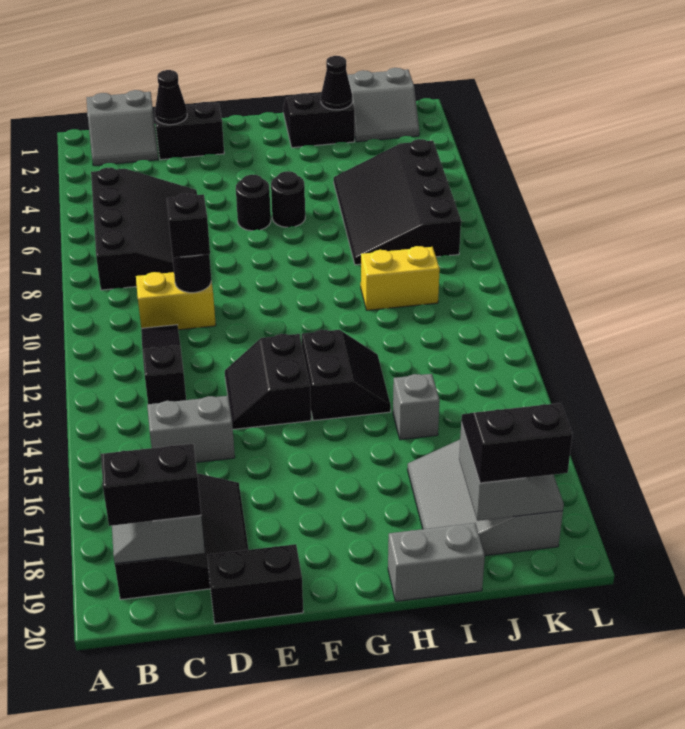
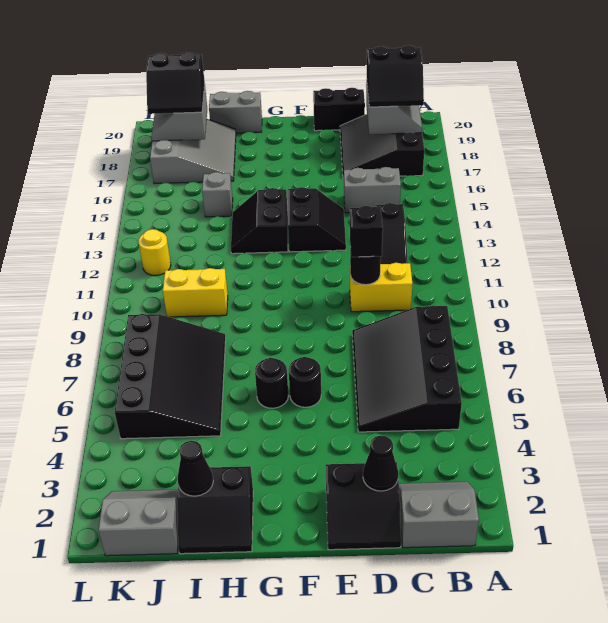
none -> yellow round brick K12 level 1

